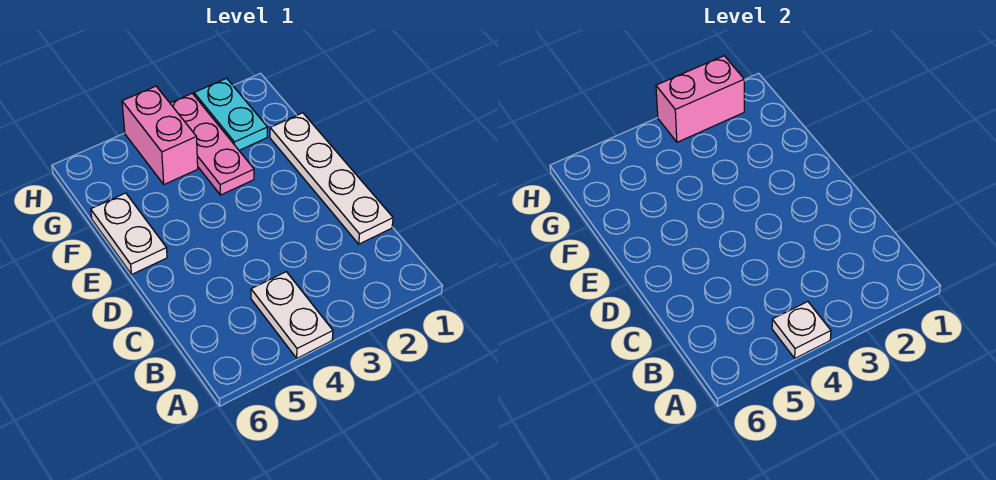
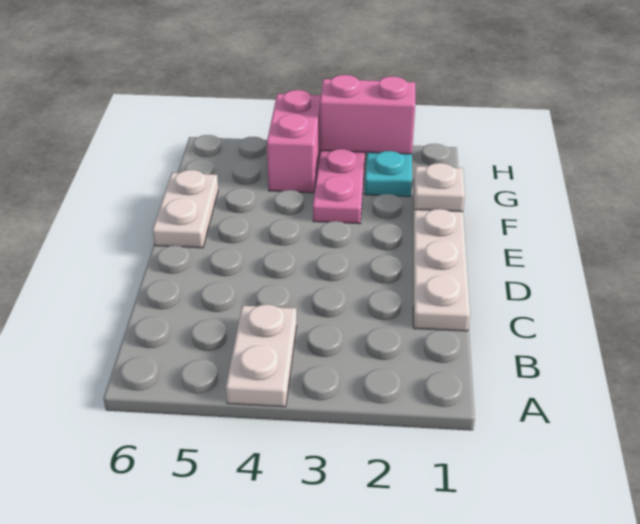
white plate A4 level 2 -> white plate F1 level 2

